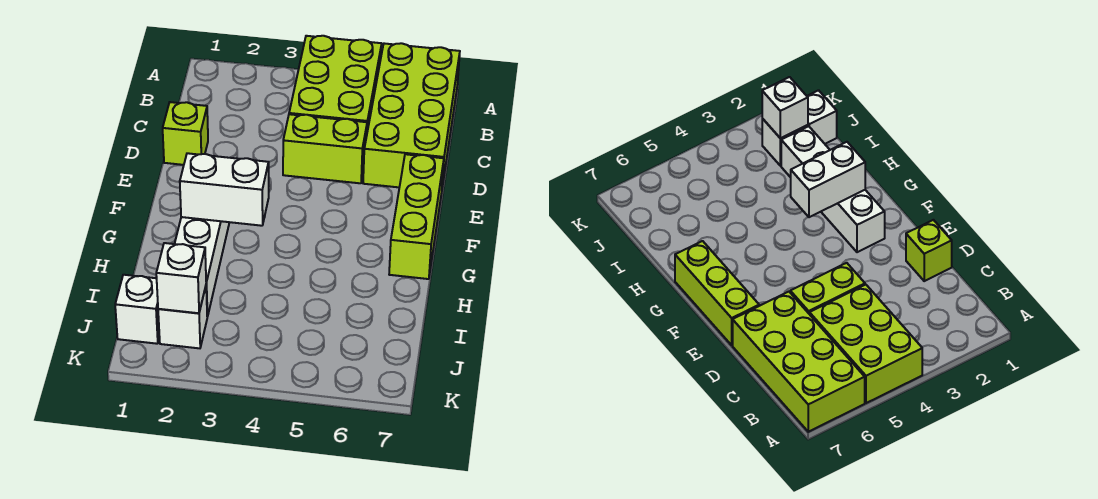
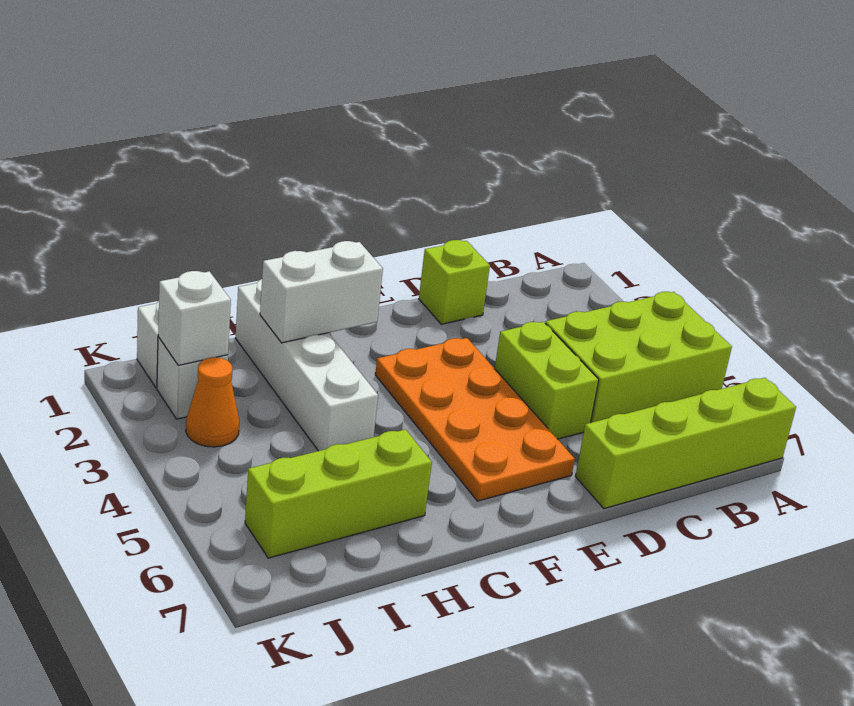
lime brick A6:D7 level 1 -> lime brick A7:D7 level 1
none -> orange plate E3:F6 level 1
lime brick E7:G7 level 1 -> lime brick H6:J6 level 1
white brick F2:I2 level 1 -> white brick H1:H4 level 1
white brick G2:G3 level 2 -> white brick G2:H2 level 2
none -> orange cone J3 level 1

